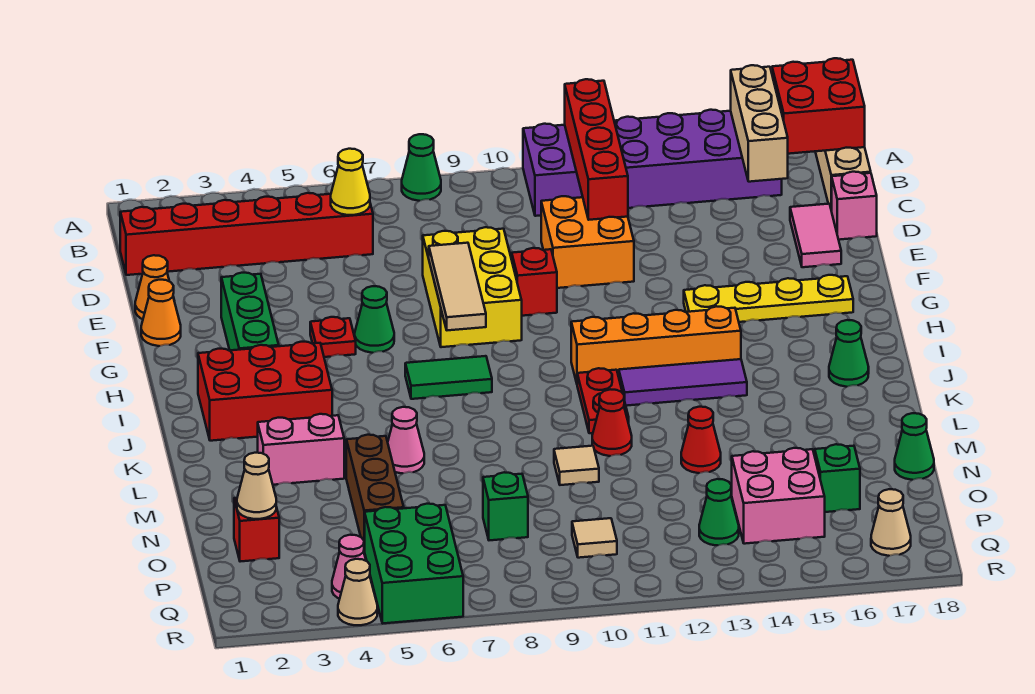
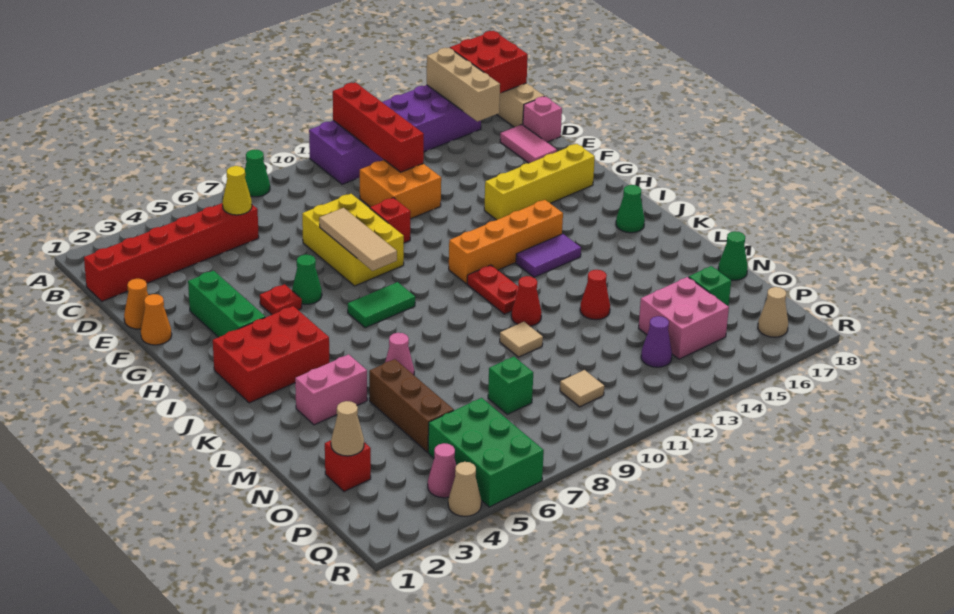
yellow plate G14:G17 level 1 -> yellow brick G14:G17 level 1
purple tile J12:J14 level 1 -> purple tile J13:J14 level 1
green cone P13 level 1 -> purple cone P13 level 1

